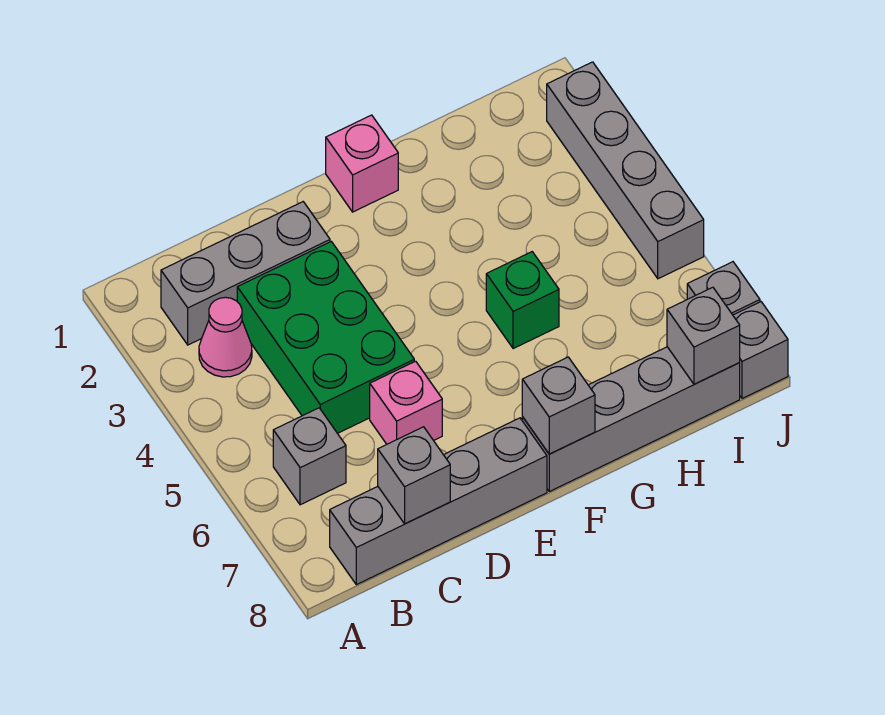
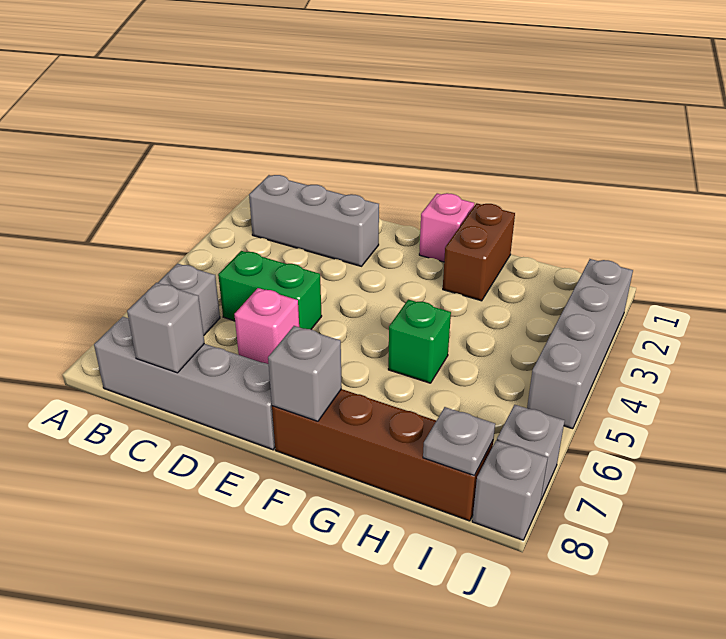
pink cone B3 level 1 -> none
green brick C3:D5 level 1 -> green brick C5:D5 level 1
grey brick F8:I8 level 1 -> brown brick F8:I8 level 1
none -> brown brick G1:G2 level 1
grey brick I8 level 2 -> grey plate I8 level 2

